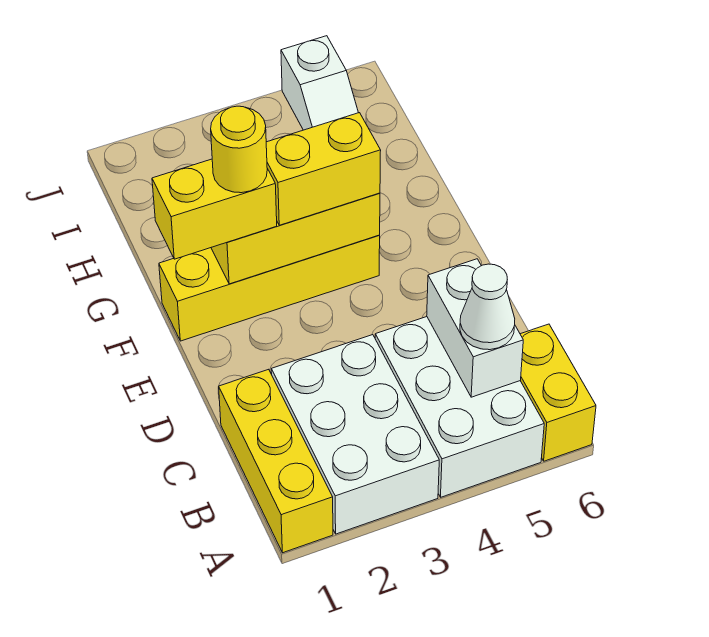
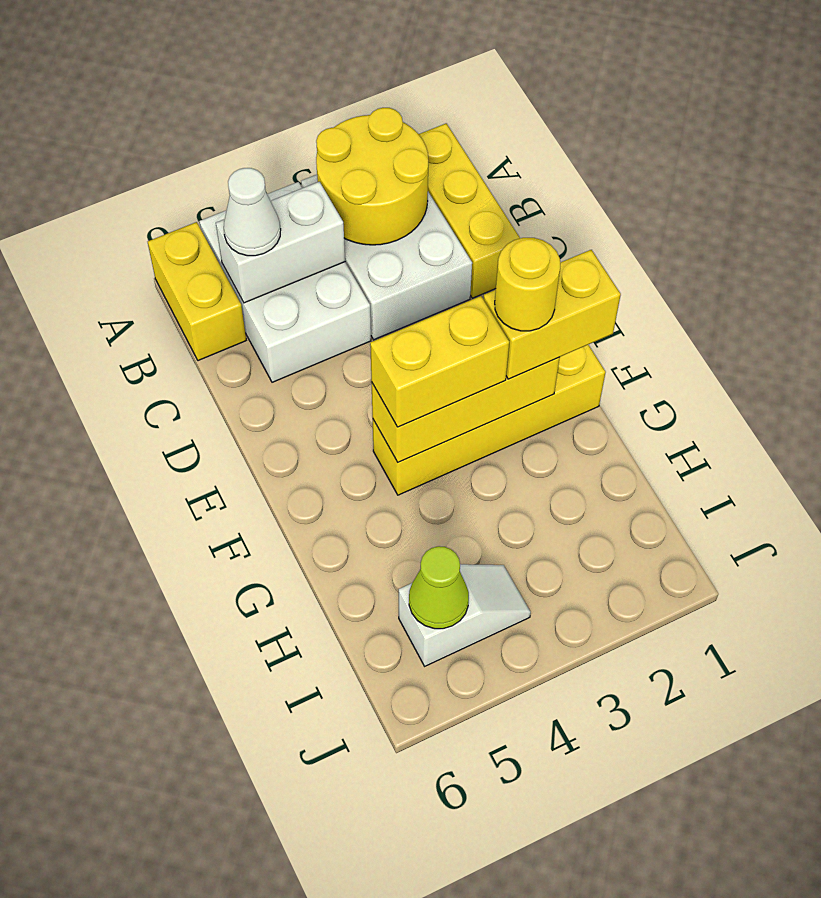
none -> yellow round brick A2:B3 level 2
white brick B5:C5 level 2 -> white brick B4:B5 level 2
white slope I5:J5 level 1 top J -> white slope I4:I5 level 1 top 5
none -> lime cone I5 level 2

